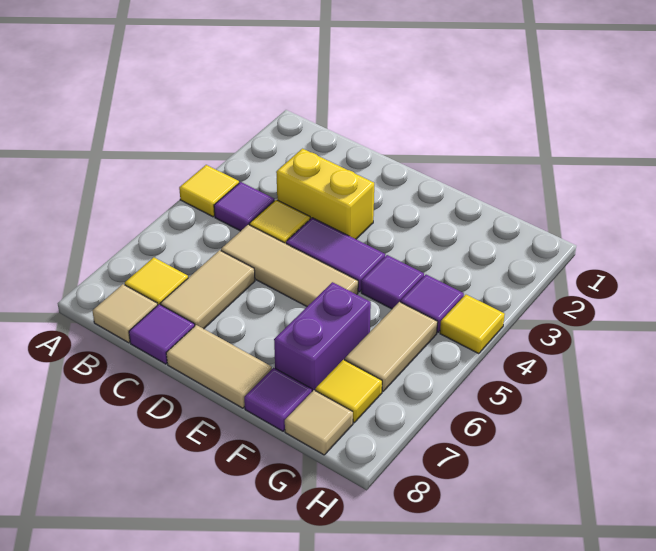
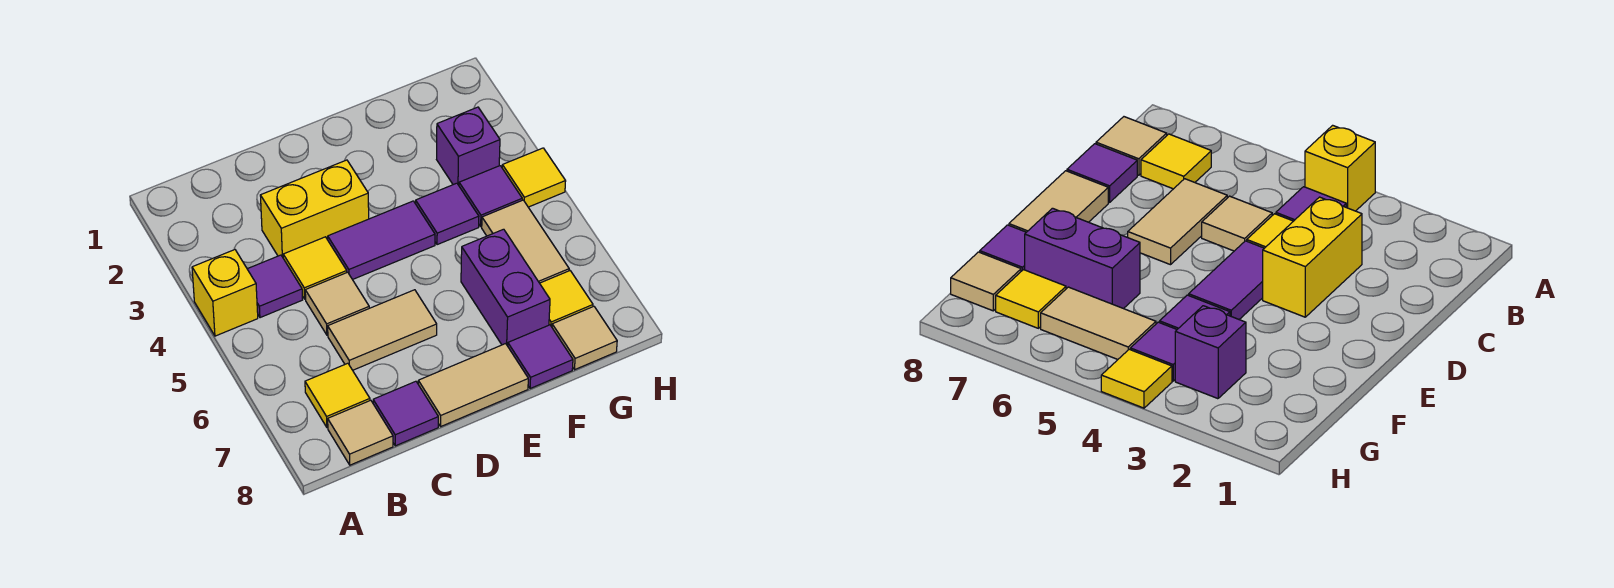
yellow tile A4 level 1 -> yellow brick A4 level 1
tan tile C5:E5 level 1 -> tan tile C5 level 1
tan tile C6:C7 level 1 -> tan tile C6:D6 level 1
none -> purple brick G3 level 1

